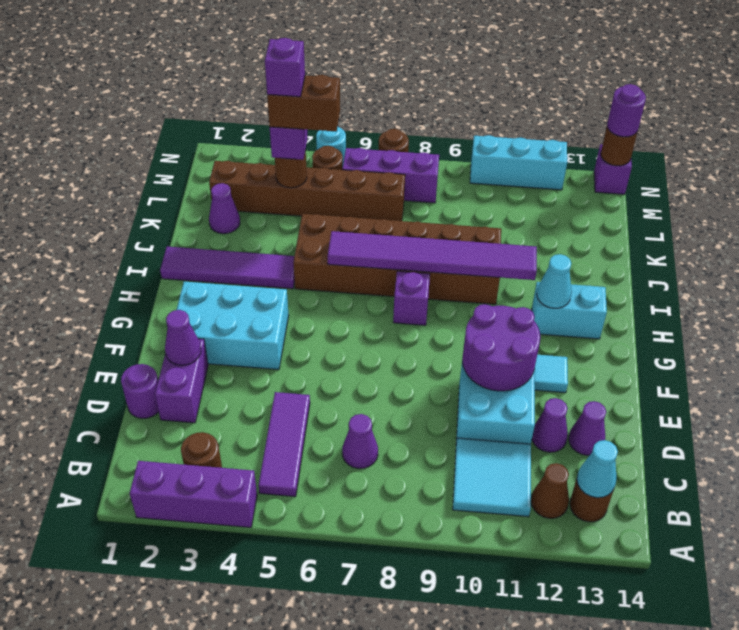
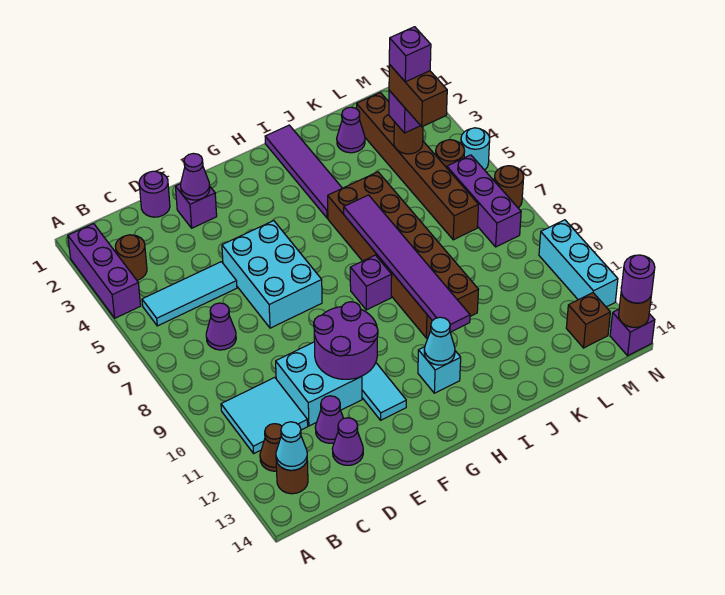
purple tile B5:D5 level 1 -> cyan tile B5:D5 level 1
purple brick D2:E2 level 1 -> purple brick E2 level 1
cyan brick F2:G4 level 1 -> cyan brick E5:F7 level 1
cyan brick H12:H13 level 1 -> cyan brick H12 level 1
none -> brown brick M13 level 1

